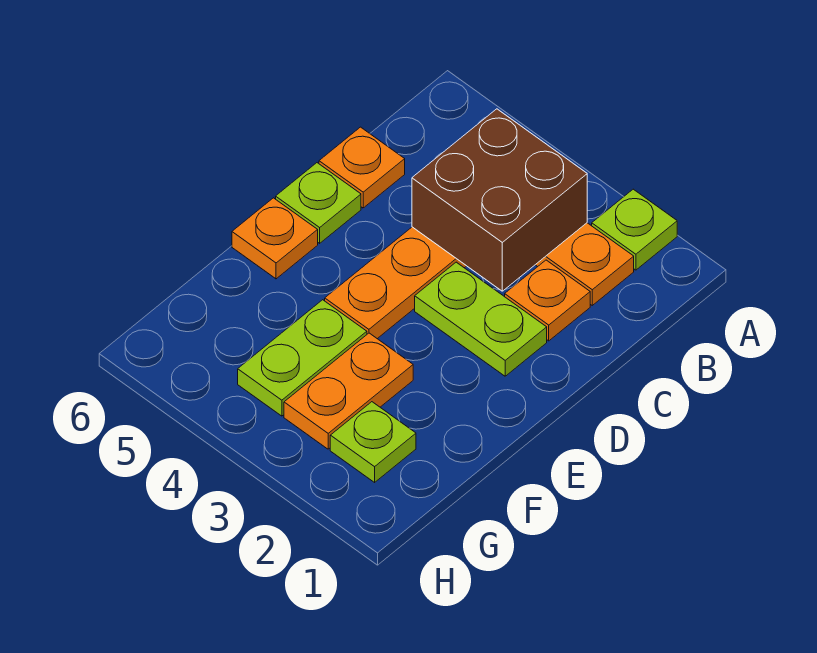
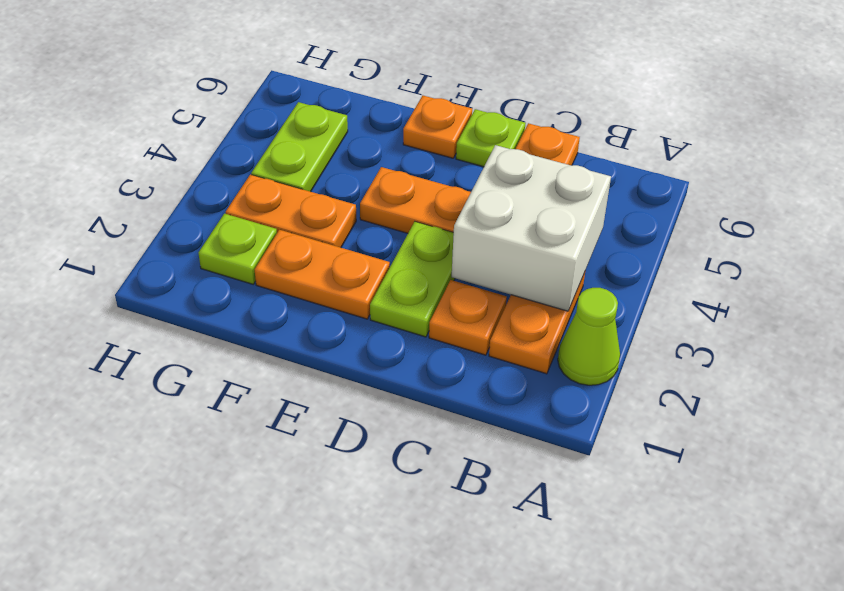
lime plate A2 level 1 -> lime cone A2 level 1
brown brick B3:C4 level 2 -> white brick B3:C4 level 2
none -> orange plate E2:F2 level 1
lime plate F4:G4 level 1 -> lime plate G4:G5 level 1

